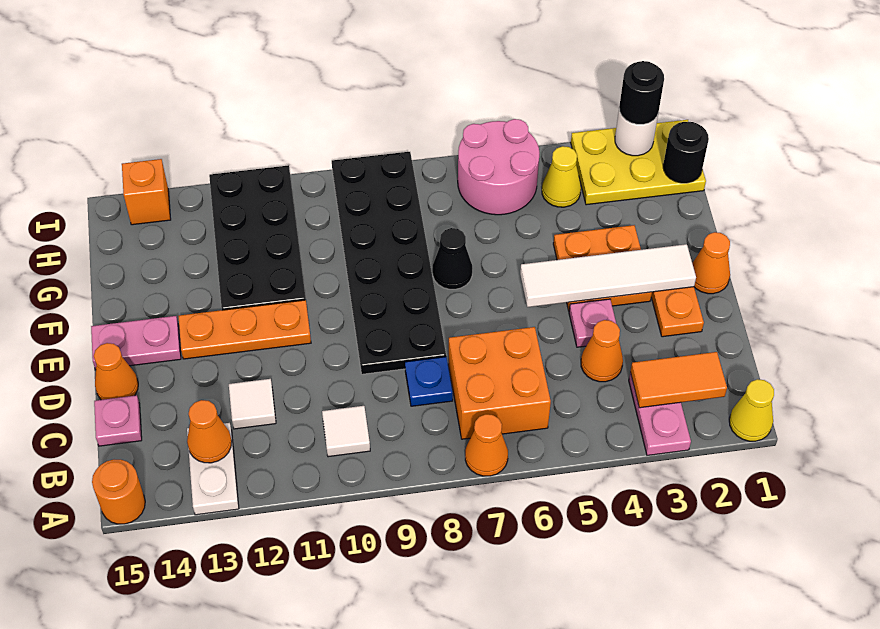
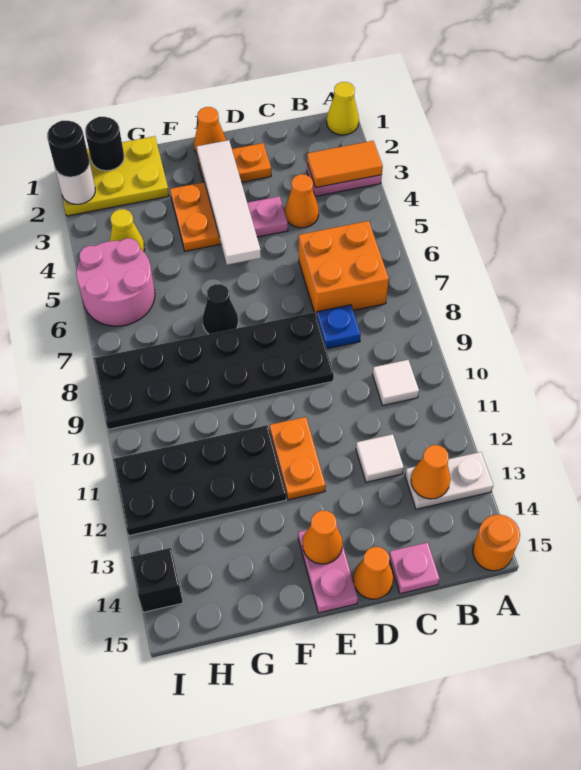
orange cone A7 level 1 -> orange cone E14 level 2
orange tile B2:B3 level 2 -> orange tile A3:B3 level 2
orange plate E11:E13 level 1 -> orange plate E11:E12 level 1
yellow plate H1:I3 level 1 -> yellow plate G1:I2 level 1
orange brick I14 level 1 -> black brick I14 level 1

